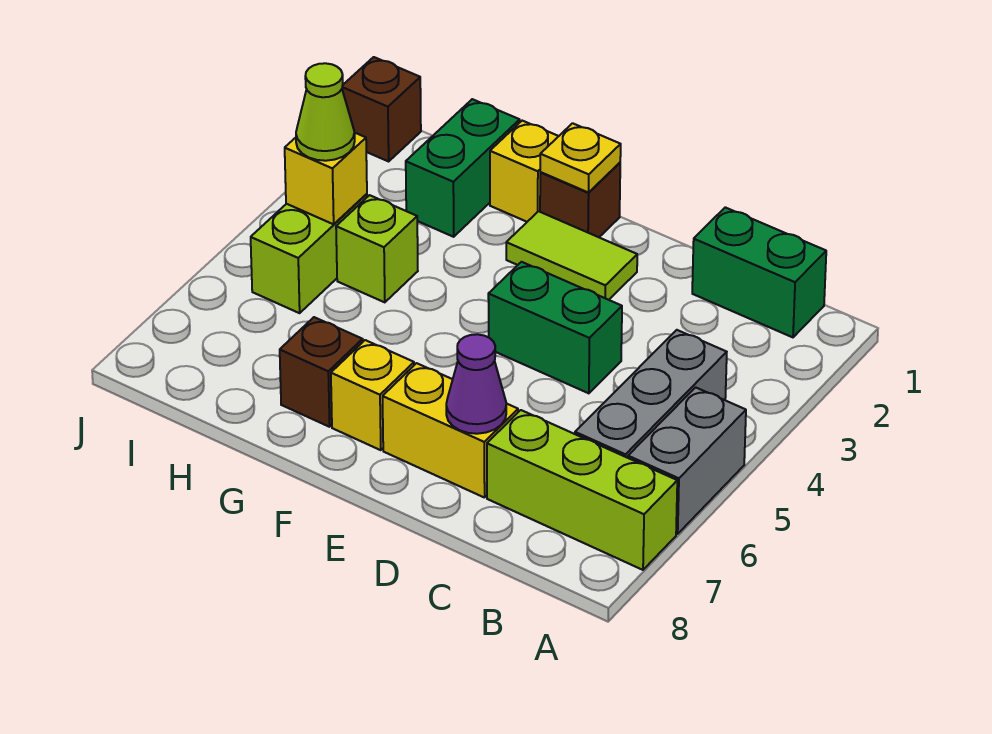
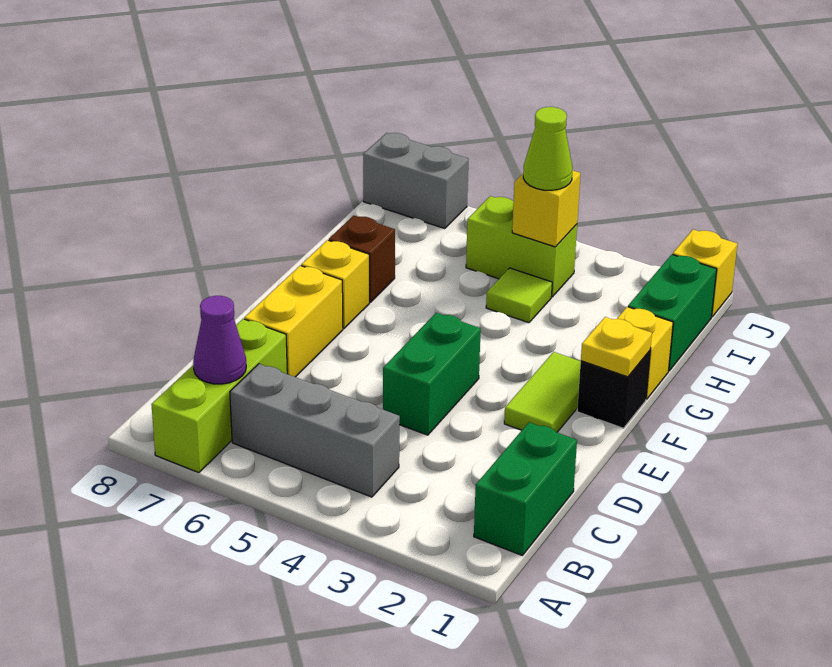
grey brick A5:A6 level 1 -> grey brick J7:J8 level 1
purple cone D7 level 2 -> purple cone B7 level 2
brown brick F1 level 1 -> black brick F1 level 1
green brick H1:H2 level 1 -> green brick H1:I1 level 1
lime brick H4 level 1 -> lime tile H4 level 1
brown brick J1 level 1 -> yellow brick J1 level 1

